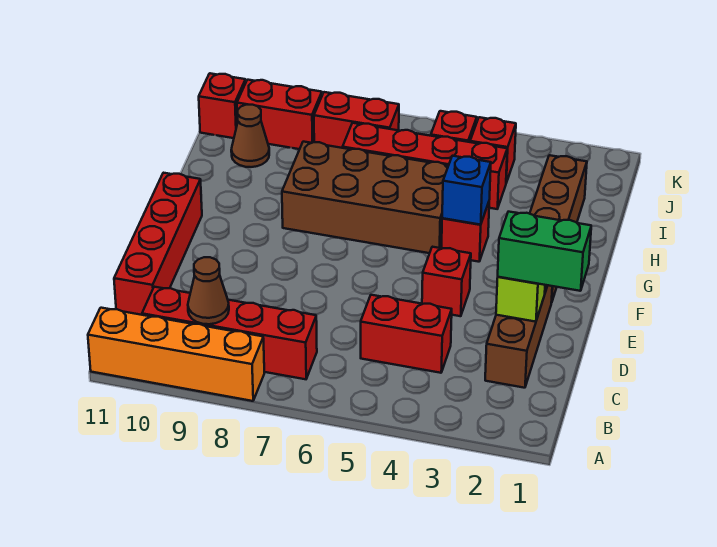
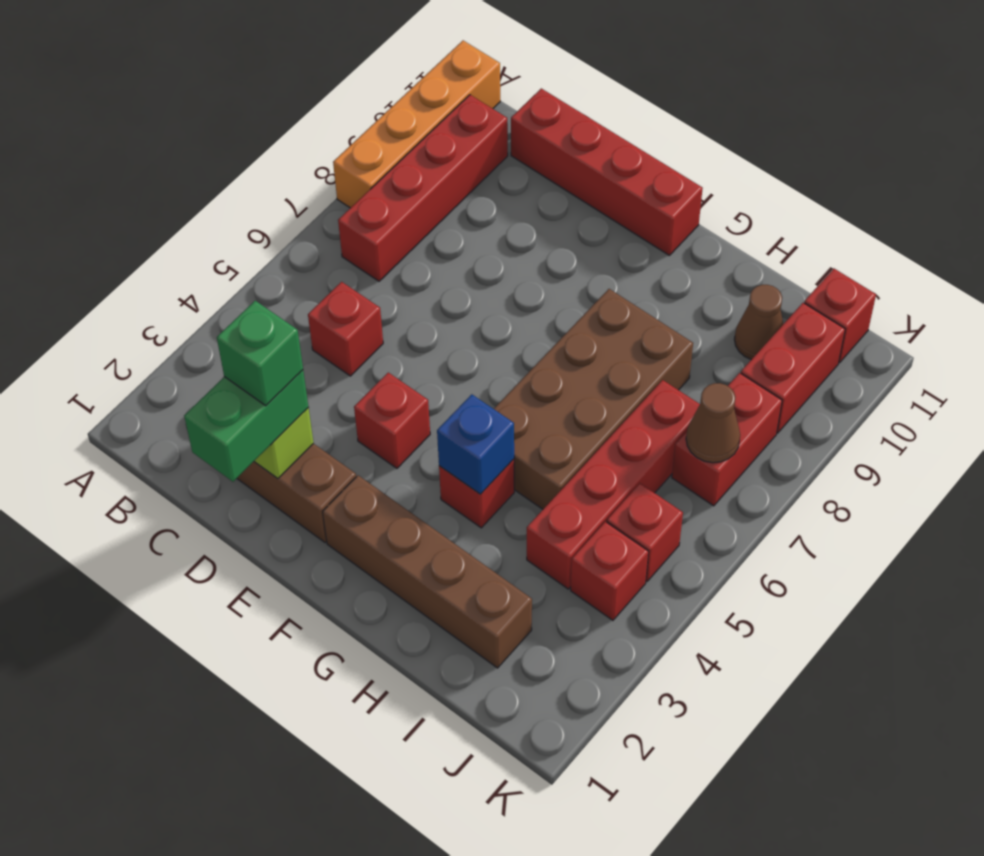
brown cone B9 level 2 -> brown cone J7 level 2
red brick C4:C5 level 1 -> red brick C5 level 1
none -> green brick D2 level 4

